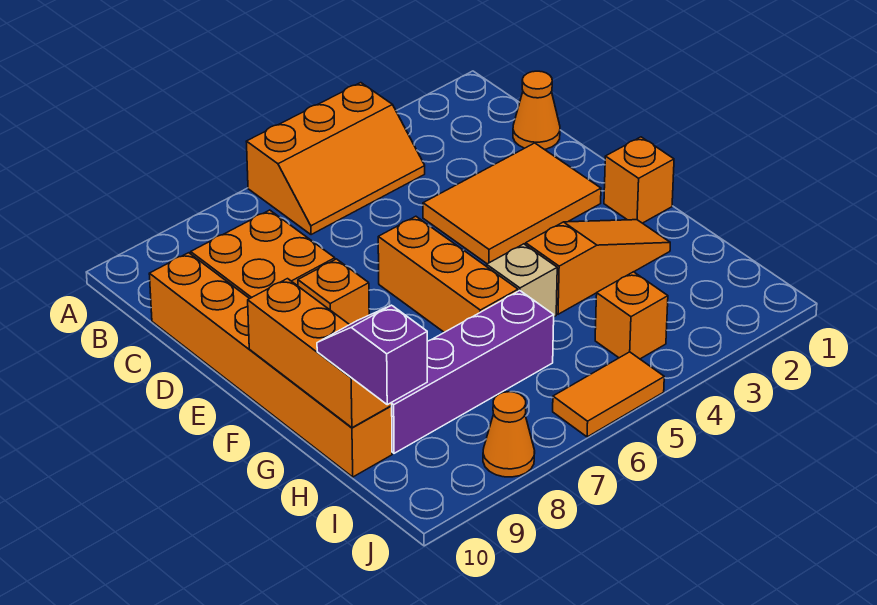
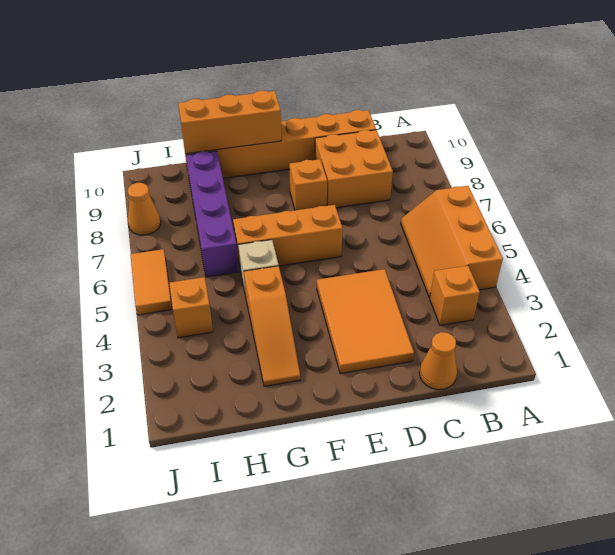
orange brick F1 level 1 -> orange brick B3 level 1
purple slope H10:I10 level 3 top I -> none

